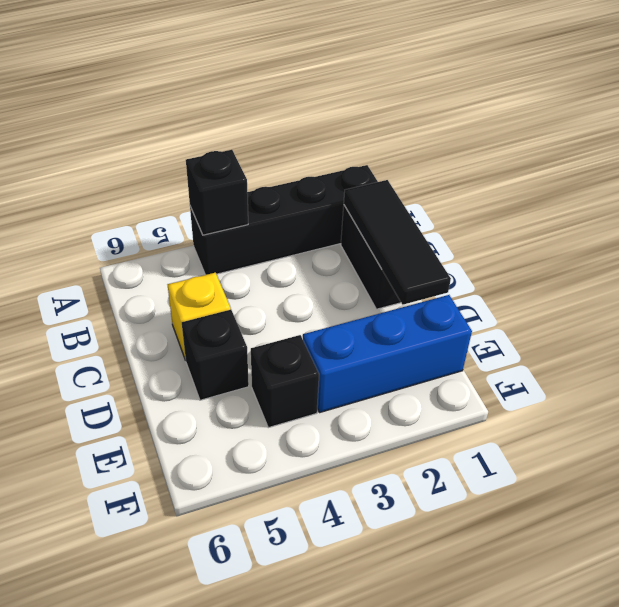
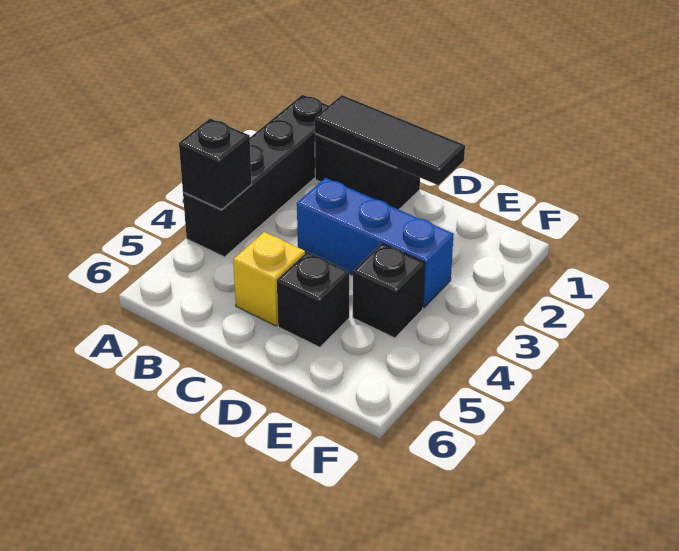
blue brick E1:E3 level 1 -> blue brick C3:E3 level 1

